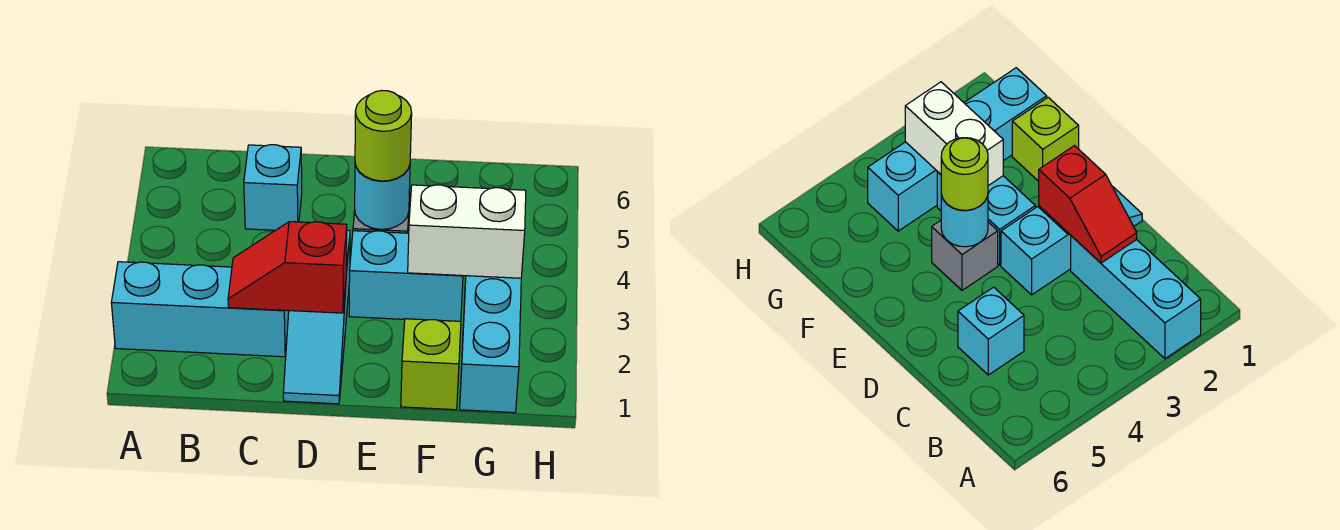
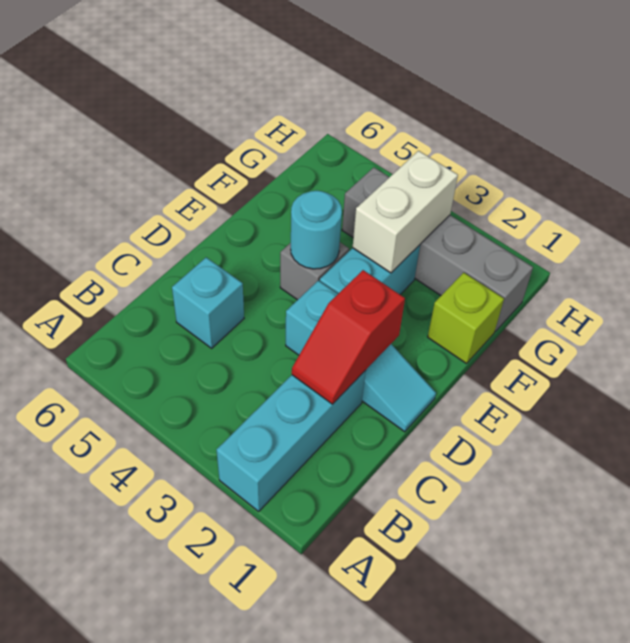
lime round brick E4 level 3 -> none
cyan brick G1:G4 level 1 -> grey brick G1:G4 level 1

